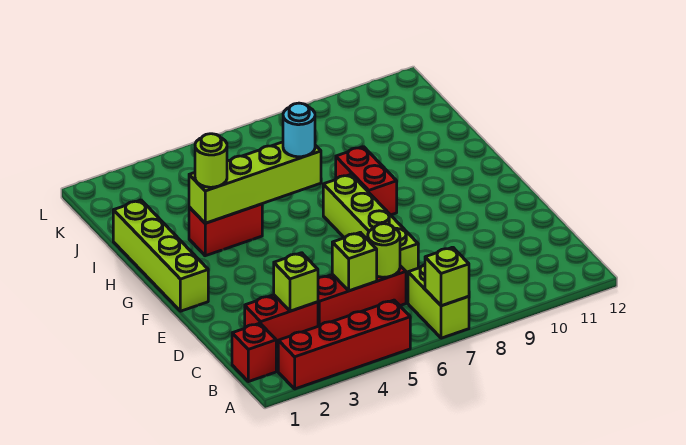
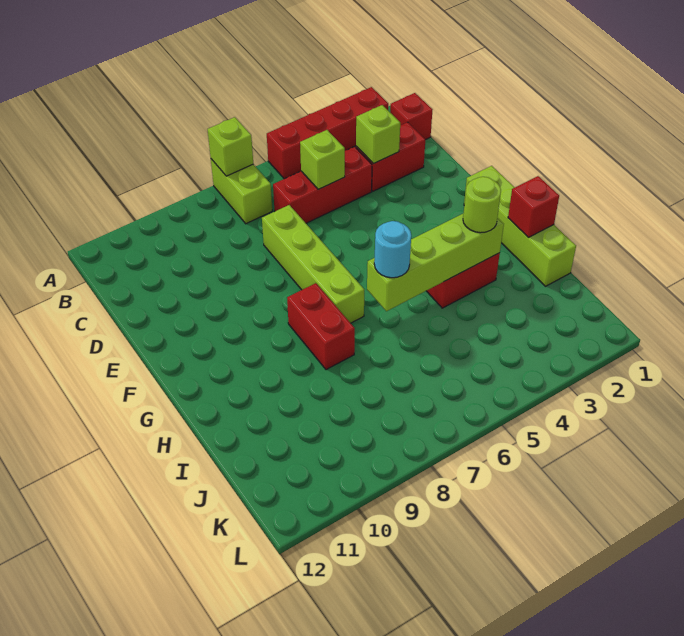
lime round brick C6 level 2 -> none
none -> red brick H1 level 2

